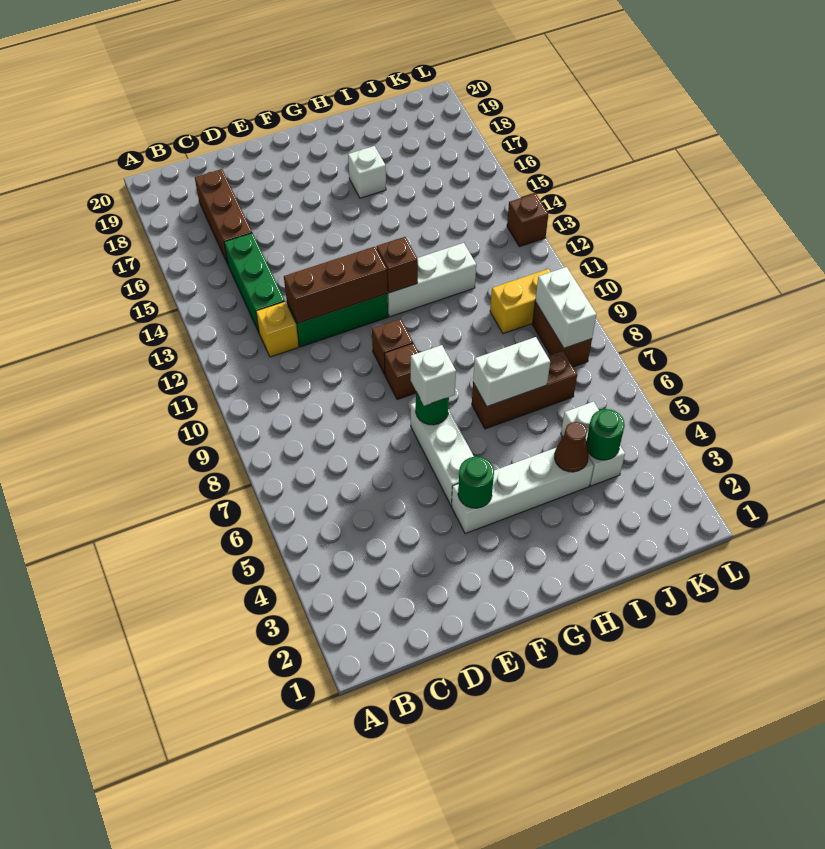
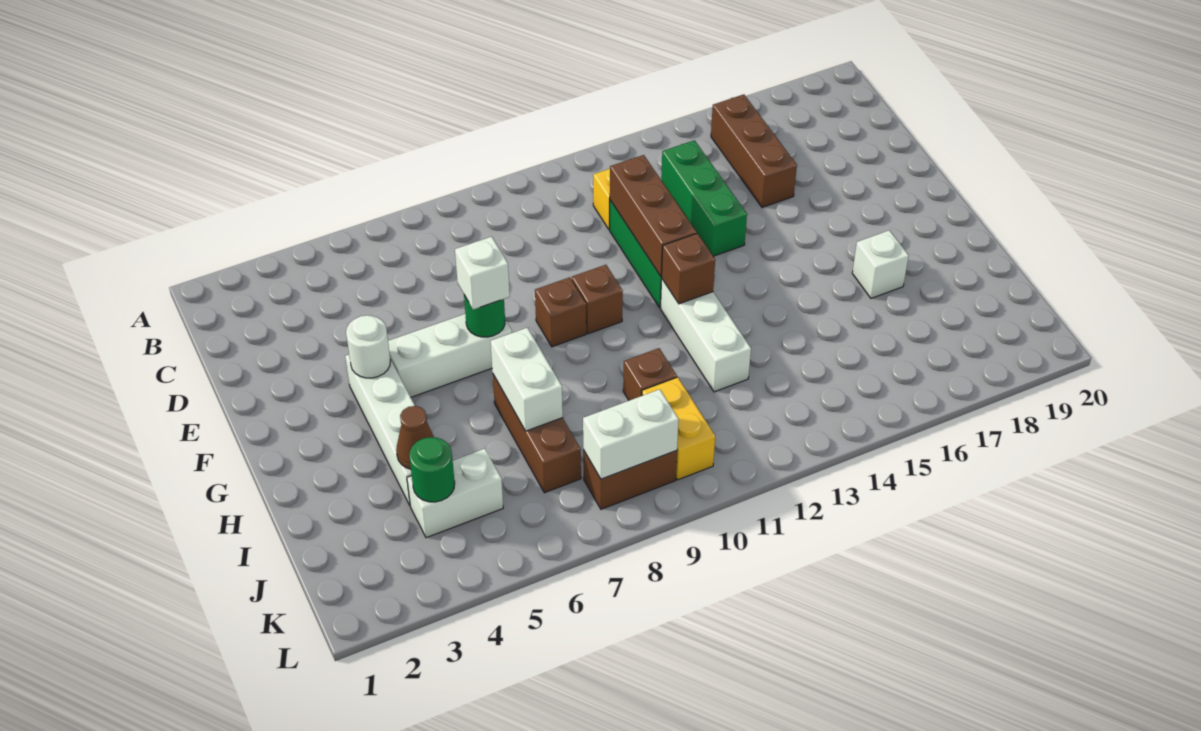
green brick C13:C15 level 1 -> green brick C14:E14 level 1
brown brick C16:C18 level 1 -> brown brick B16:D16 level 1
green round brick F4 level 2 -> white round brick F4 level 2
brown brick L13 level 1 -> brown brick I10 level 1

